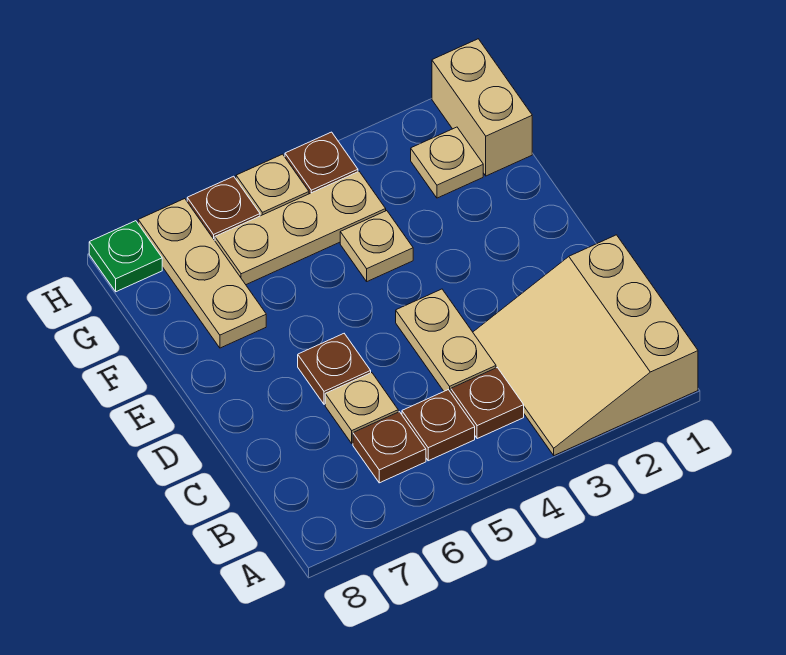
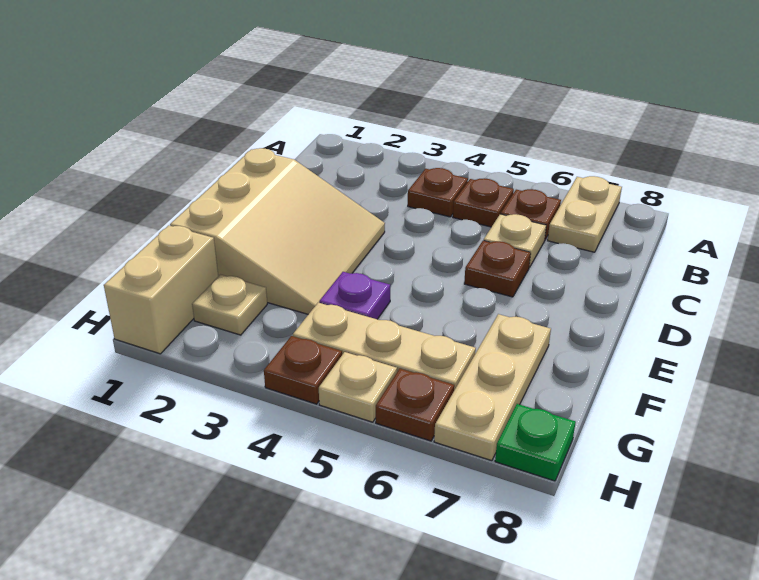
tan slope A1:C3 level 1 top 1 -> tan slope D1:F3 level 1 top 1
tan plate C4:D4 level 1 -> tan plate A7:B7 level 1
tan plate F4 level 1 -> purple plate F4 level 1

